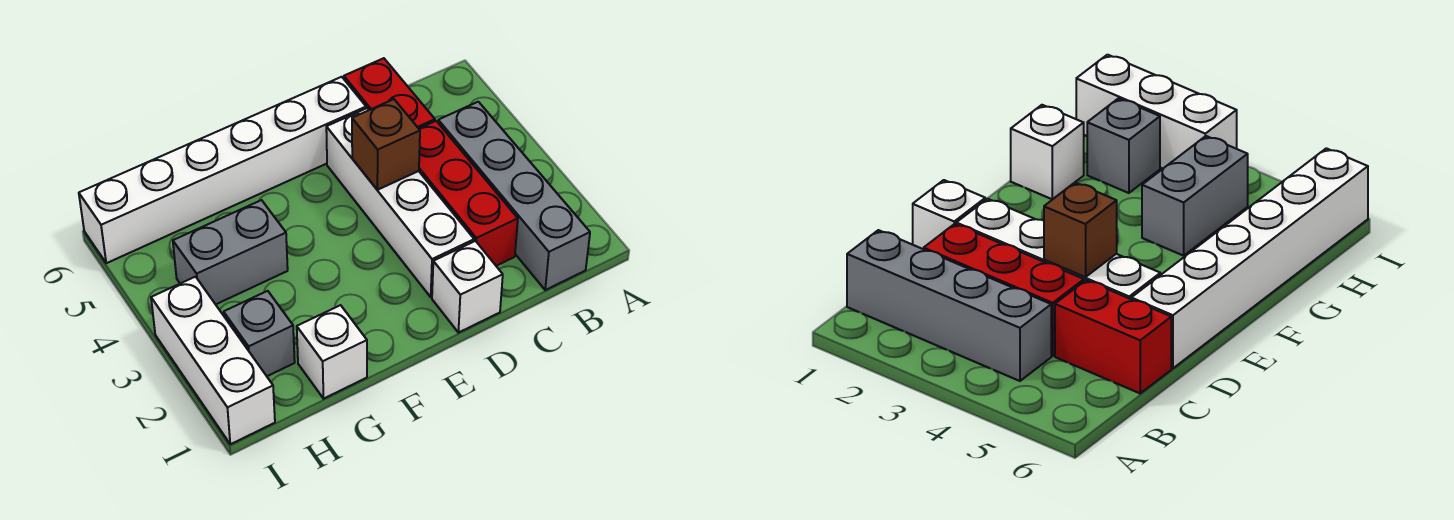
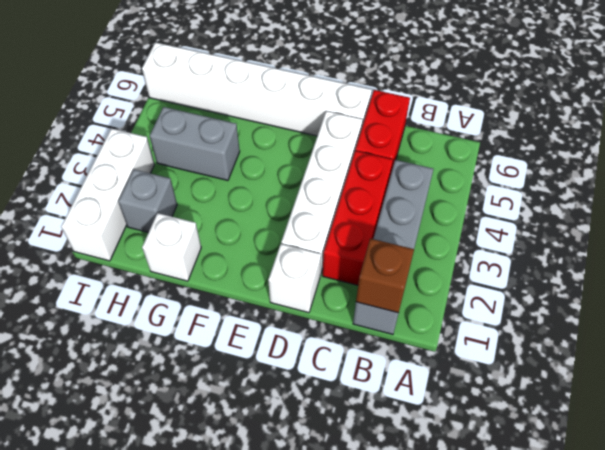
brown brick D4 level 2 -> brown brick B1 level 2

